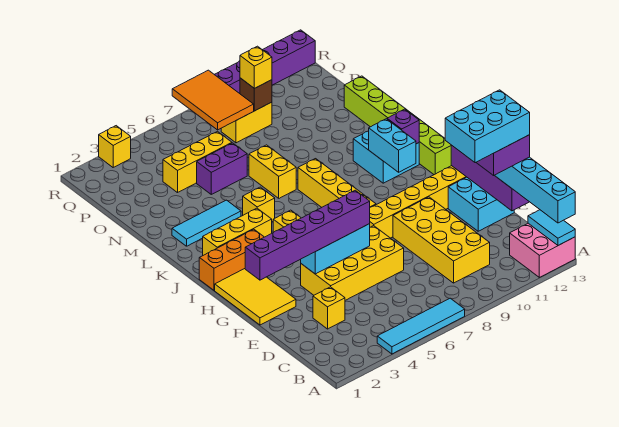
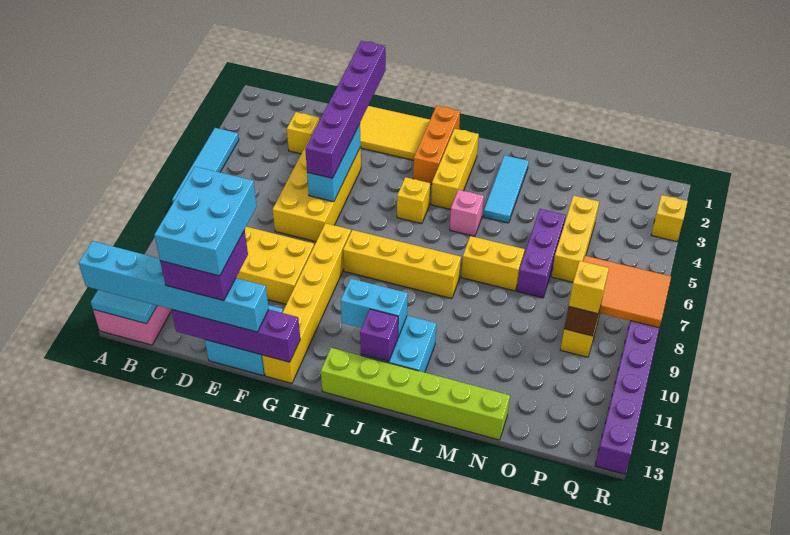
yellow brick K5 level 1 -> pink brick K5 level 1
purple brick N5:N6 level 1 -> purple brick N5:N7 level 1

